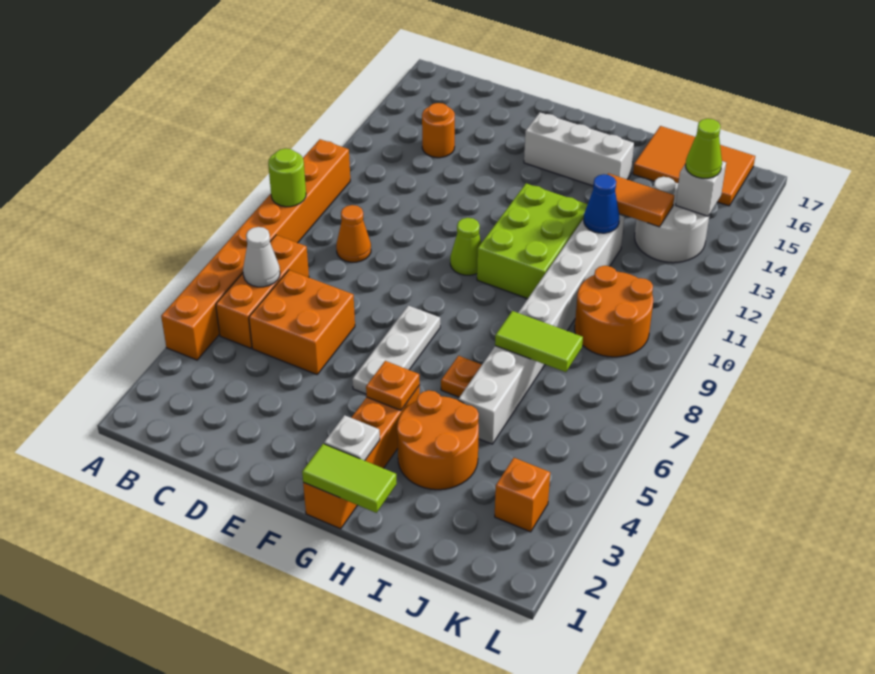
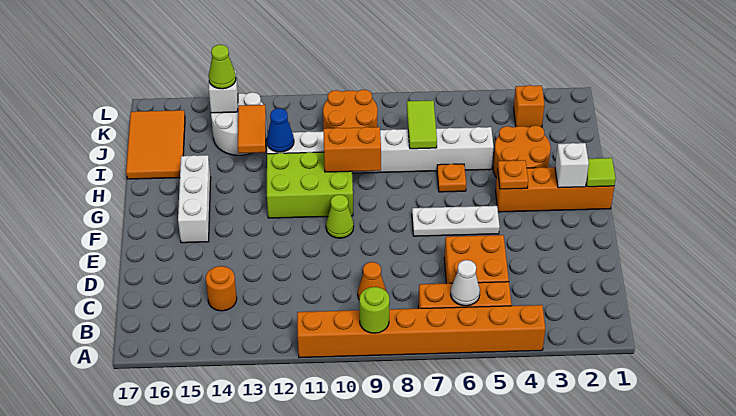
lime tile G1:H1 level 2 -> lime tile G1 level 2
white plate G2 level 2 -> white brick G2 level 2
none -> orange brick H9:H10 level 2

